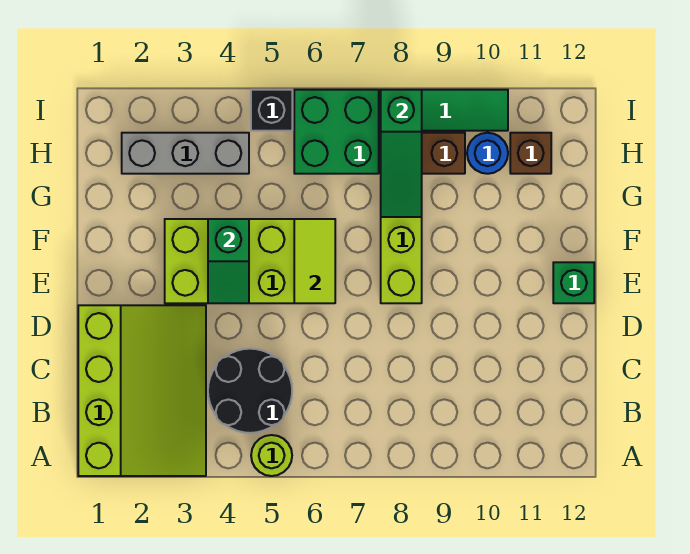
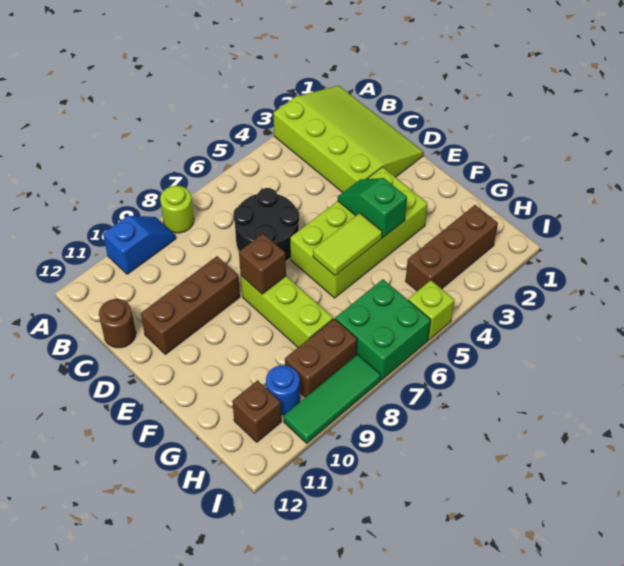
lime slope A1:D3 level 1 top 1 -> lime slope A1:D3 level 1 top 3
lime round brick A5 level 1 -> lime round brick A8 level 1
none -> blue slope A9:A10 level 1 top 10
black round brick B4:C5 level 1 -> black round brick C6:D7 level 1
none -> brown round brick C12 level 1
none -> brown brick D9:D11 level 1
lime tile E6:F6 level 2 -> lime tile F5:F6 level 2
none -> brown brick E8 level 2
green brick E12 level 1 -> none
green slope G8:I8 level 2 top I -> none
grey brick H2:H4 level 1 -> brown brick H2:H4 level 1
black brick I5 level 1 -> lime brick I5 level 1

